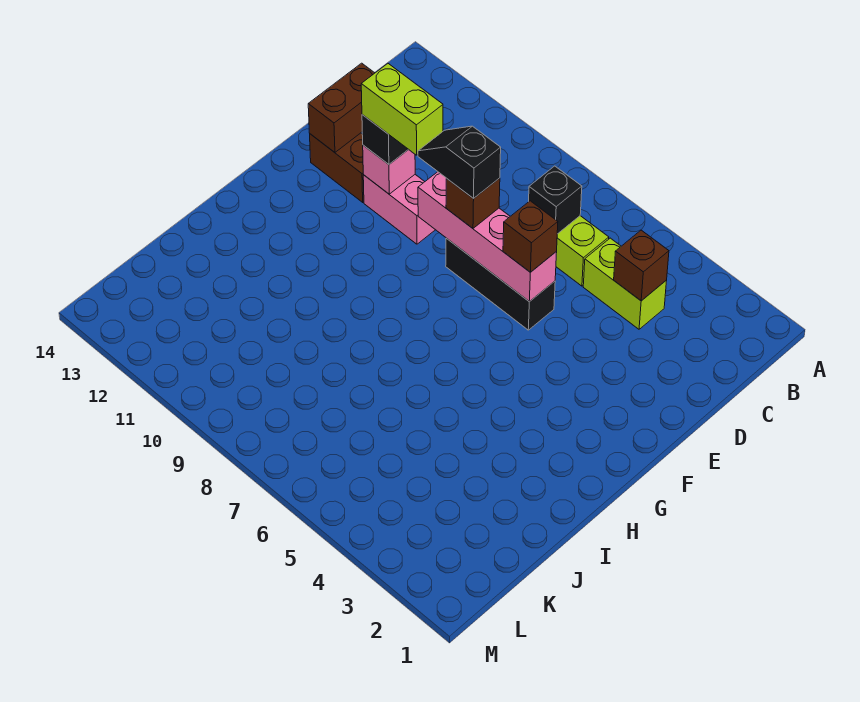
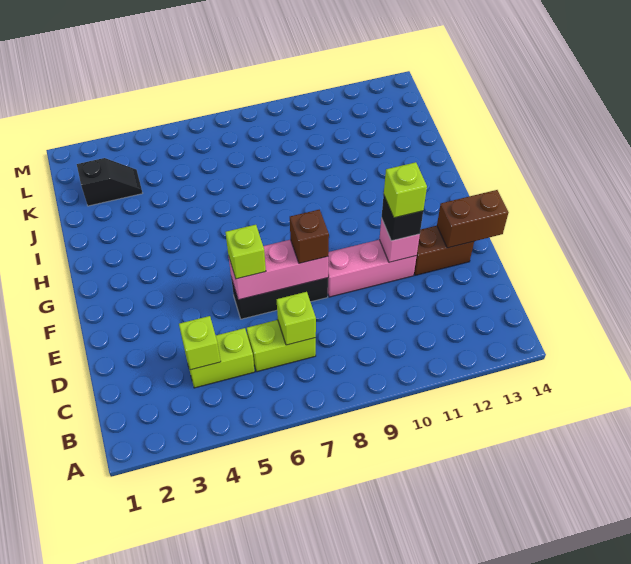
brown brick C4 level 2 -> lime brick C4 level 2
black brick C7 level 2 -> lime brick C7 level 2
brown brick D13:E13 level 2 -> brown brick E13:E14 level 2
pink brick E6:E9 level 2 -> pink brick E6:E8 level 2
brown brick E6 level 3 -> lime brick E6 level 3
black slope E8:E9 level 4 top 8 -> black slope K2:K3 level 1 top 2
pink brick E10:E11 level 1 -> pink brick E9:E11 level 1
lime brick E10:E11 level 4 -> lime brick E11 level 4

